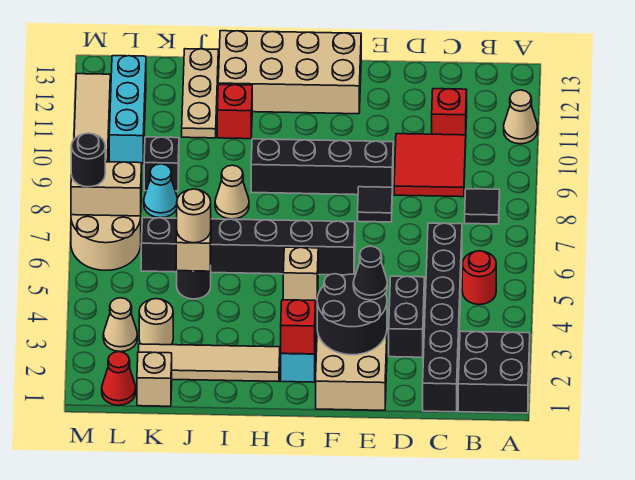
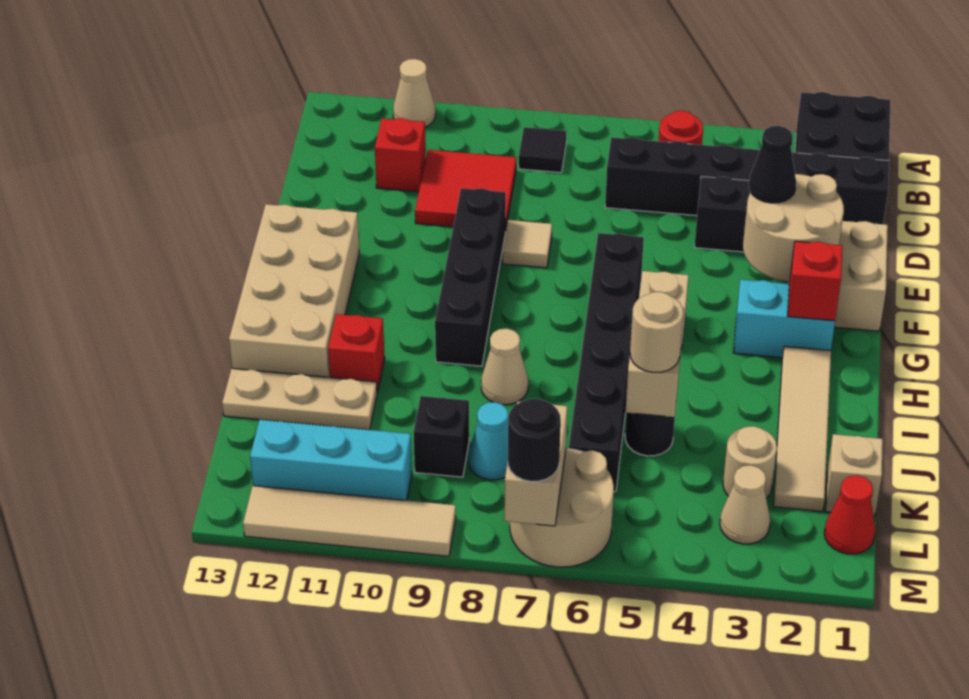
black round brick E2:F3 level 2 -> tan round brick E2:F3 level 2
black tile E8 level 1 -> tan tile E8 level 1

